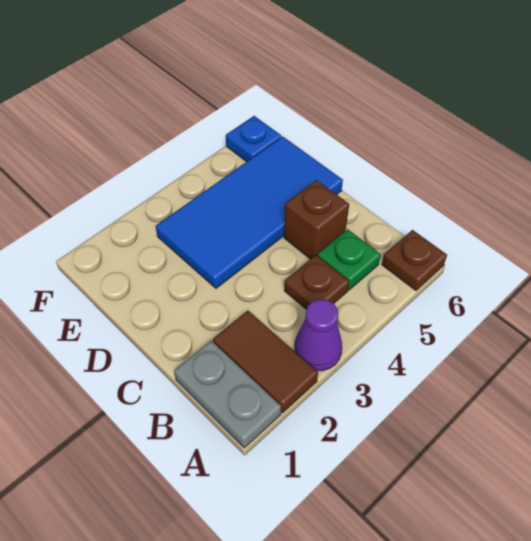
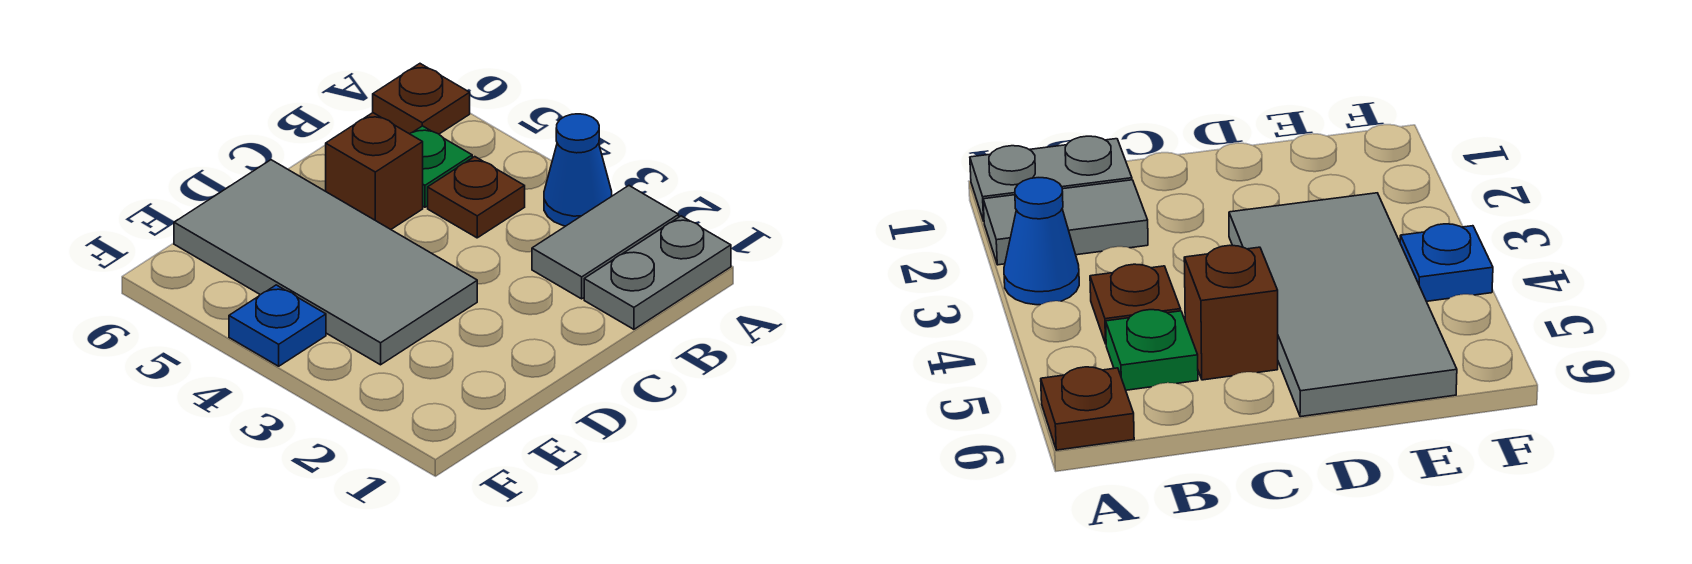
brown tile A2:B2 level 1 -> grey tile A2:B2 level 1
purple cone A3 level 1 -> blue cone A3 level 1
blue tile D3:E6 level 1 -> grey tile D3:E6 level 1
blue plate F6 level 1 -> blue plate F4 level 1

